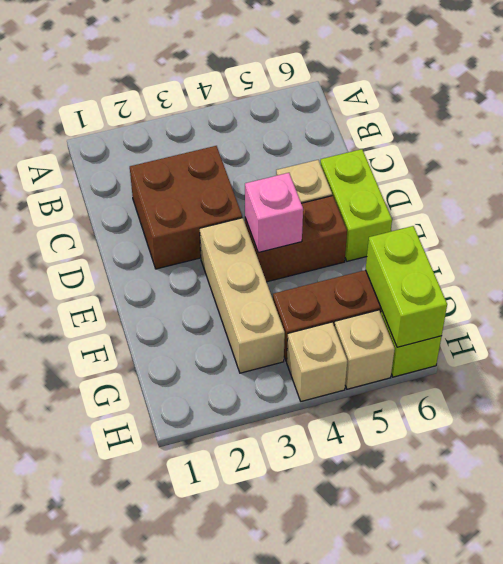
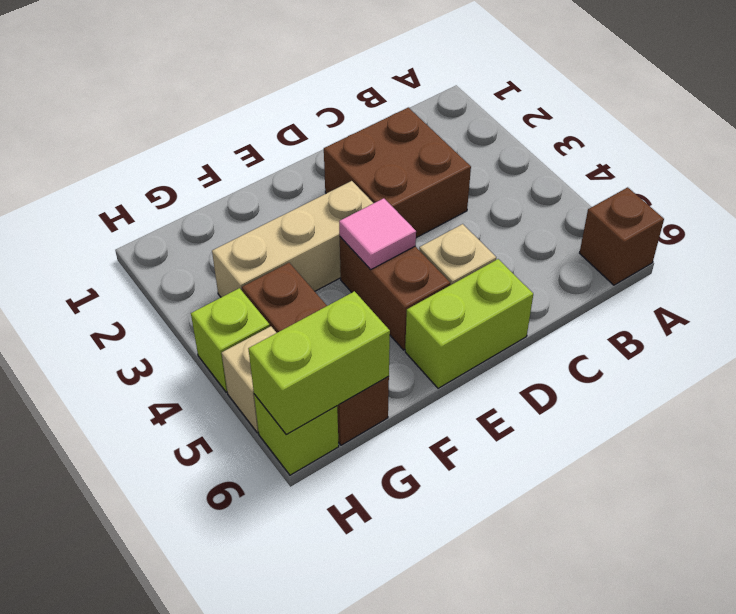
none -> brown brick A6 level 1
pink brick E4 level 2 -> pink tile E4 level 2
tan brick H4 level 1 -> lime brick H4 level 1

